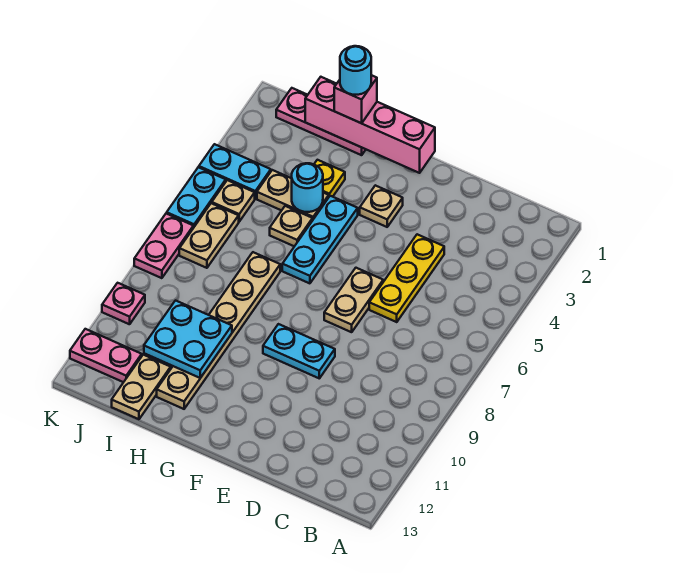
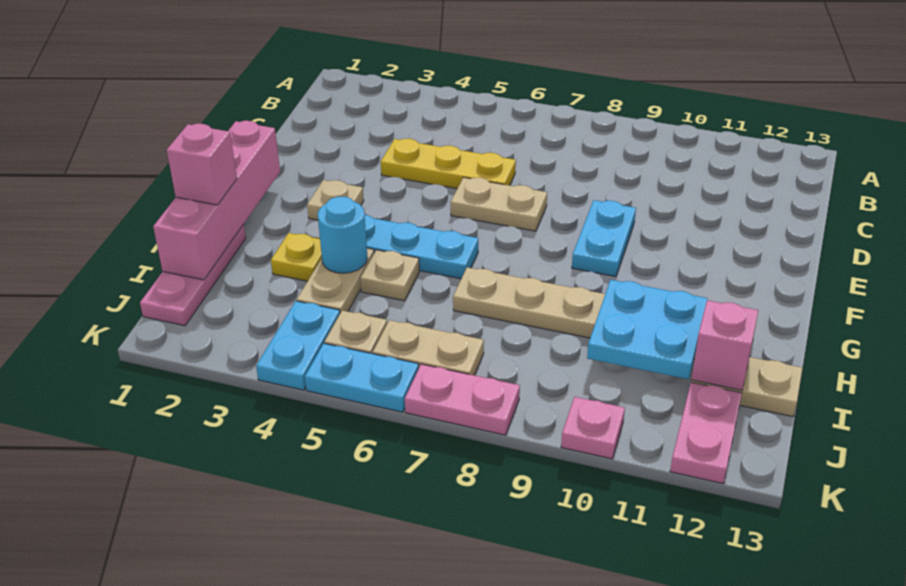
cyan round brick H1 level 4 -> none
none -> pink brick I12 level 2

